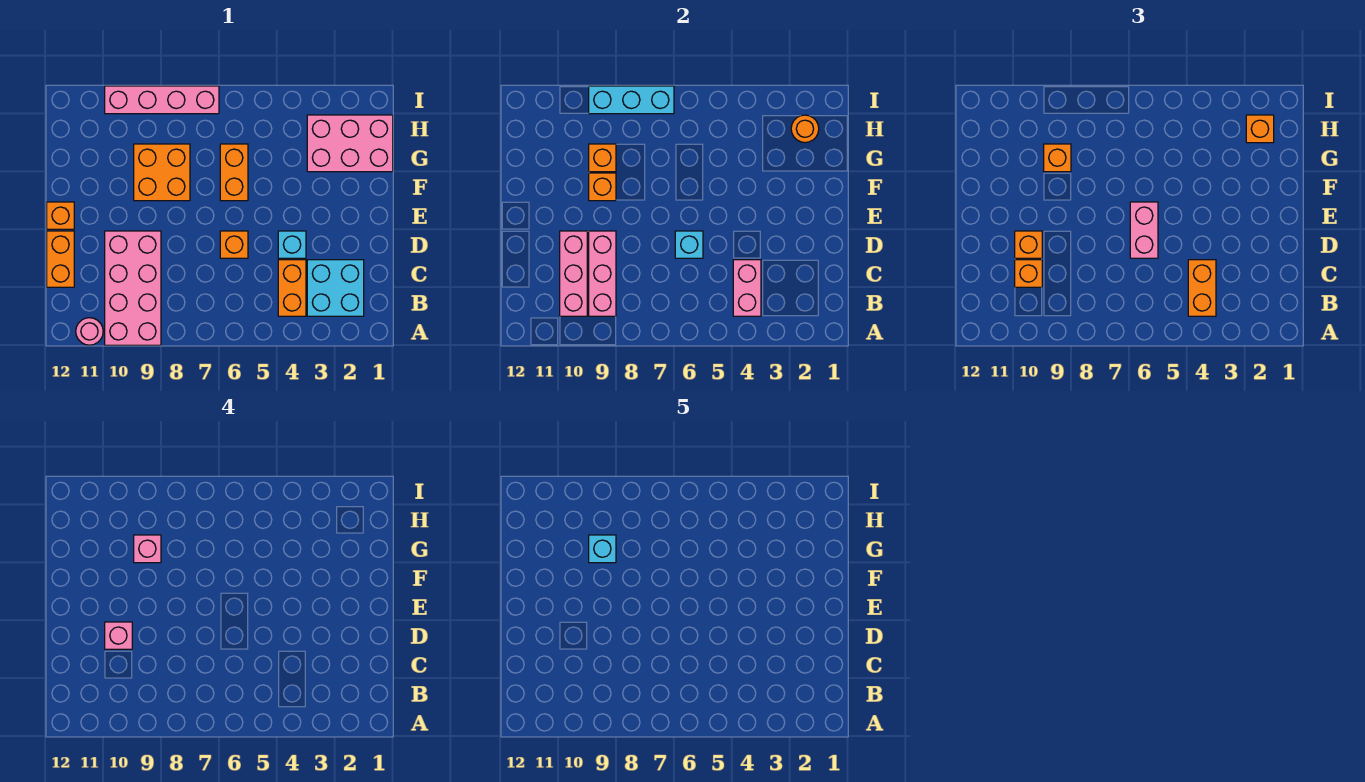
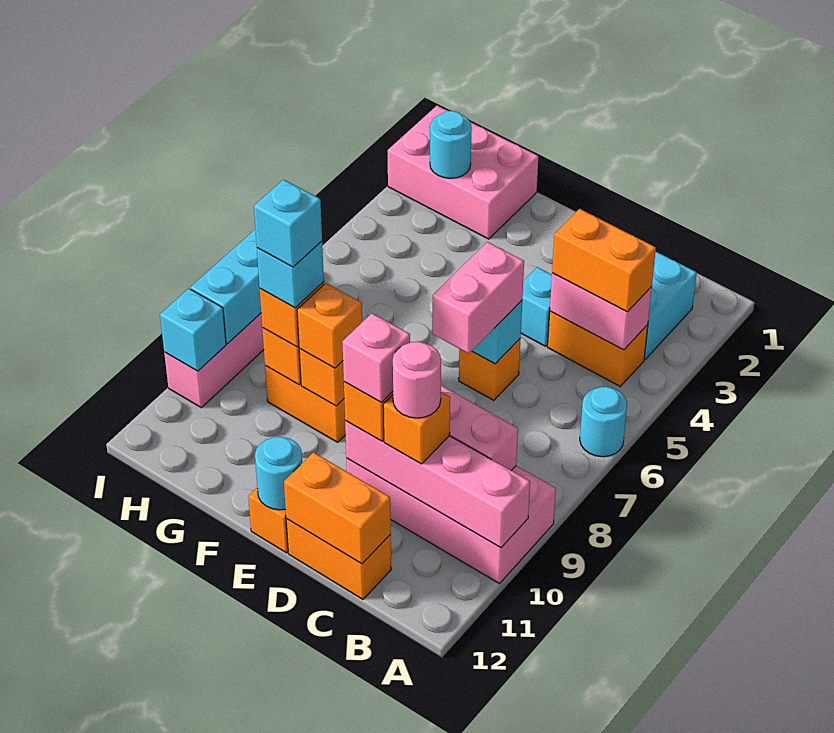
none -> cyan round brick A6 level 1
pink round brick A11 level 1 -> pink round brick C10 level 4
pink brick B10:D10 level 2 -> pink brick A10:D10 level 2
pink brick D6:E6 level 3 -> pink brick D6:D7 level 3
none -> cyan round brick E12 level 2
orange brick F6:G6 level 1 -> orange brick C12:D12 level 2
pink brick G1:H3 level 1 -> pink brick G1:I2 level 1
pink brick G9 level 4 -> cyan brick G9 level 4
orange round brick H2 level 2 -> cyan round brick H2 level 2
orange brick H2 level 3 -> orange brick F9 level 3
none -> cyan brick I10 level 2

